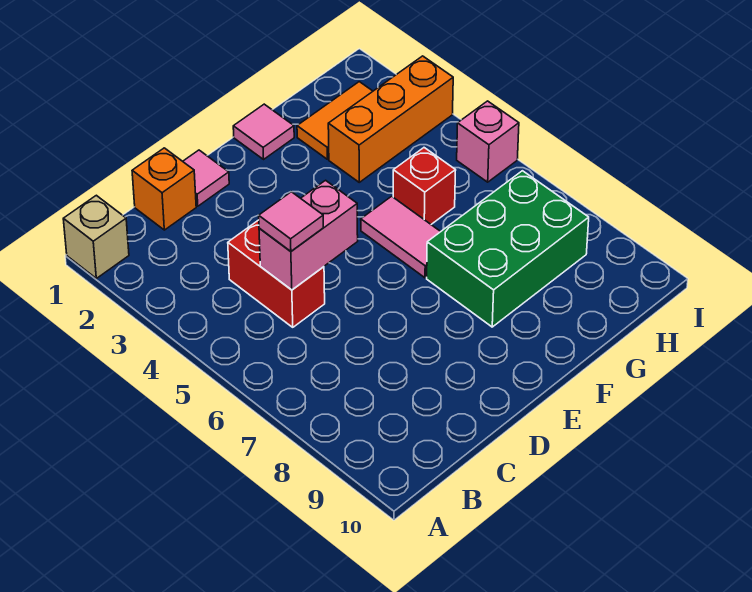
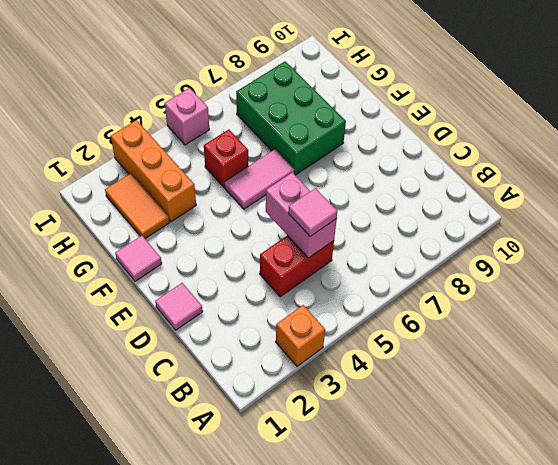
tan brick A1 level 1 -> none
orange brick C1 level 1 -> orange brick A3 level 1

